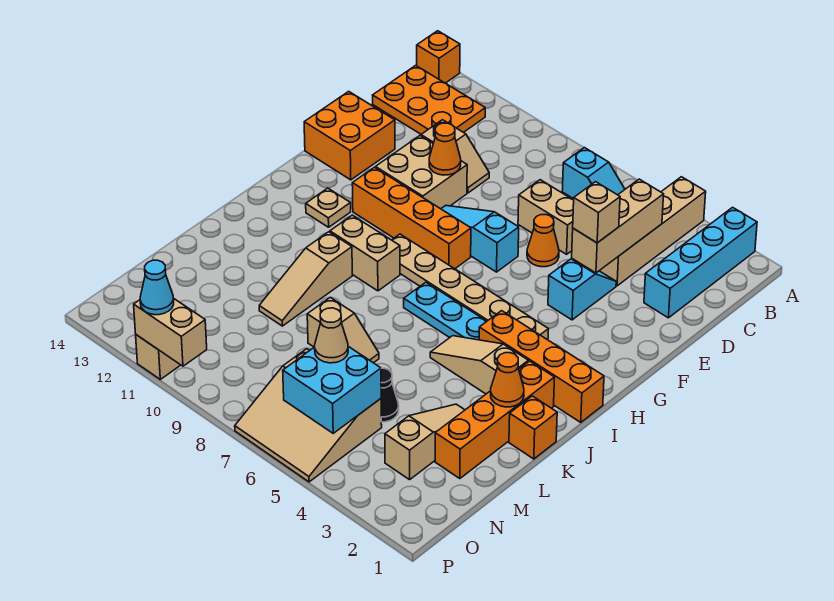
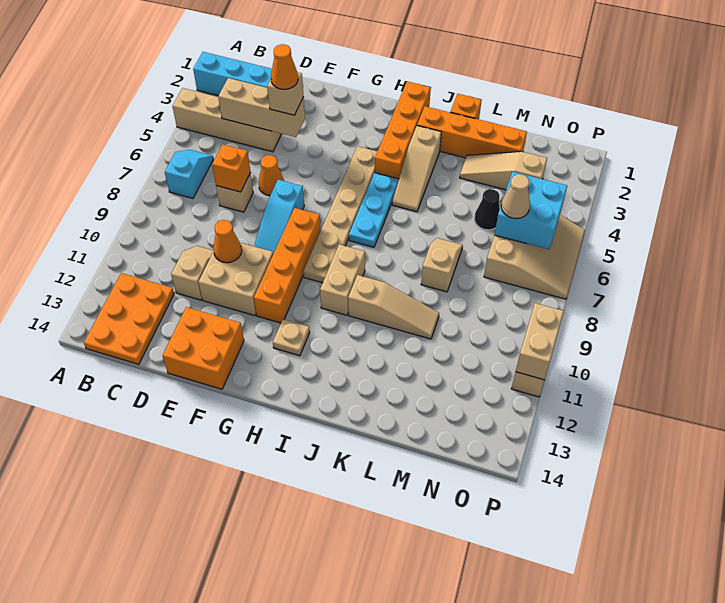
orange brick A14 level 1 -> orange brick D7 level 2
tan brick D6:D7 level 1 -> tan brick D7 level 1
cyan slope E4:F4 level 1 top F -> none
orange cone K2 level 2 -> orange cone E4 level 4
cyan cone P11 level 3 -> none

